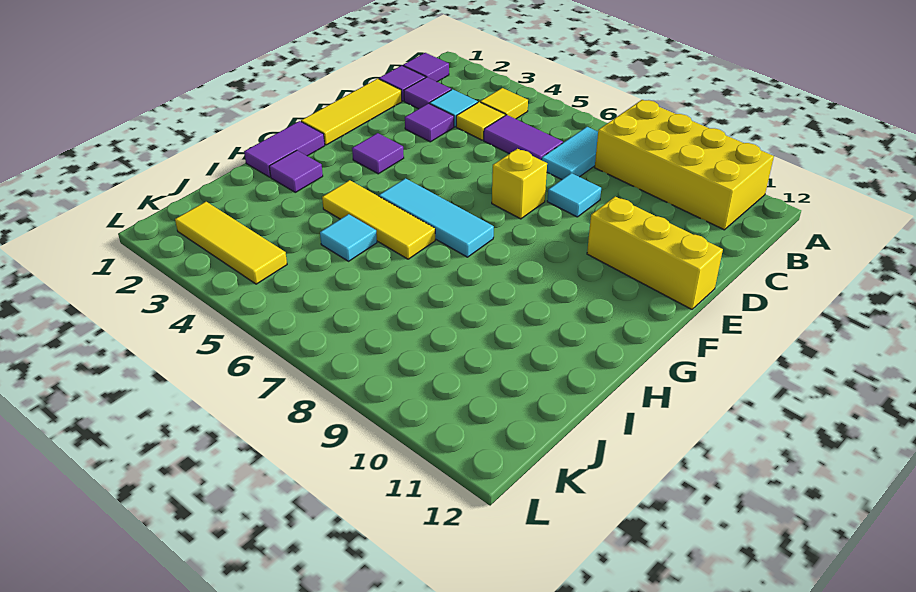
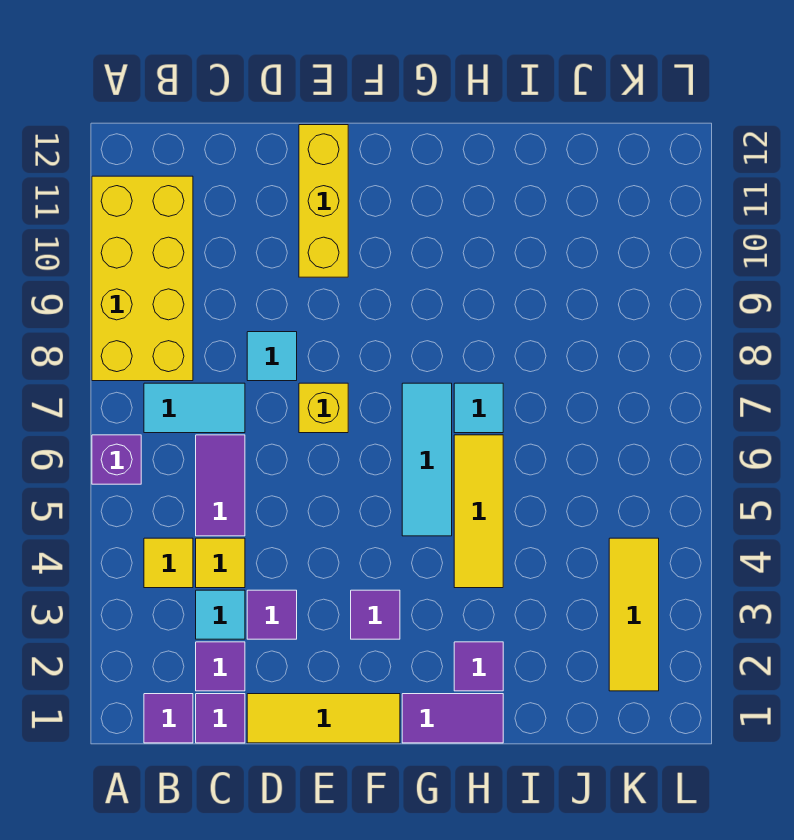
none -> purple brick A6 level 1
cyan tile I5 level 1 -> cyan tile H7 level 1

